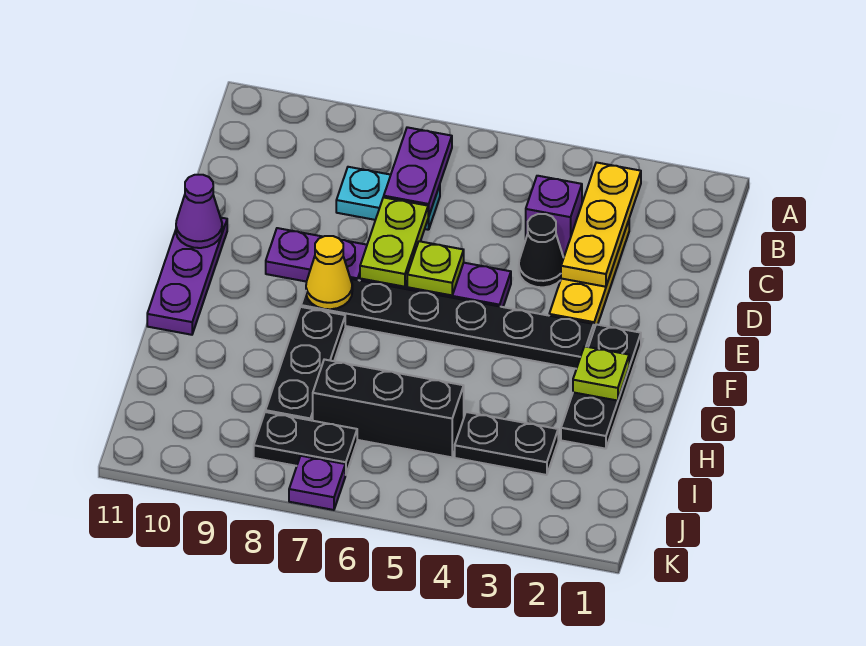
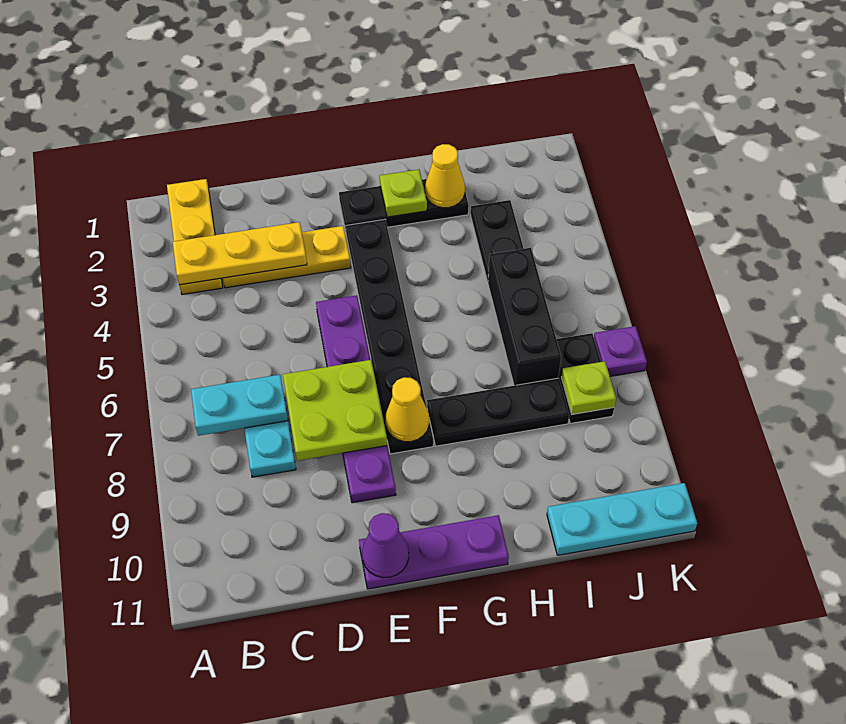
none -> yellow plate B1:B3 level 1
purple plate B7:C7 level 2 -> cyan plate B7:C7 level 2
purple brick C4 level 1 -> none
black cone D4 level 1 -> none
lime plate D7:E7 level 2 -> lime plate D7:E8 level 2
lime plate E6 level 2 -> lime plate J8 level 2
none -> yellow cone H2 level 2
none -> cyan plate I11:K11 level 1

